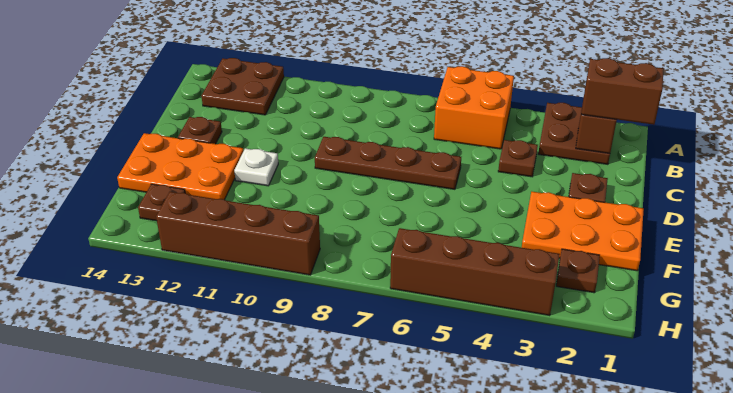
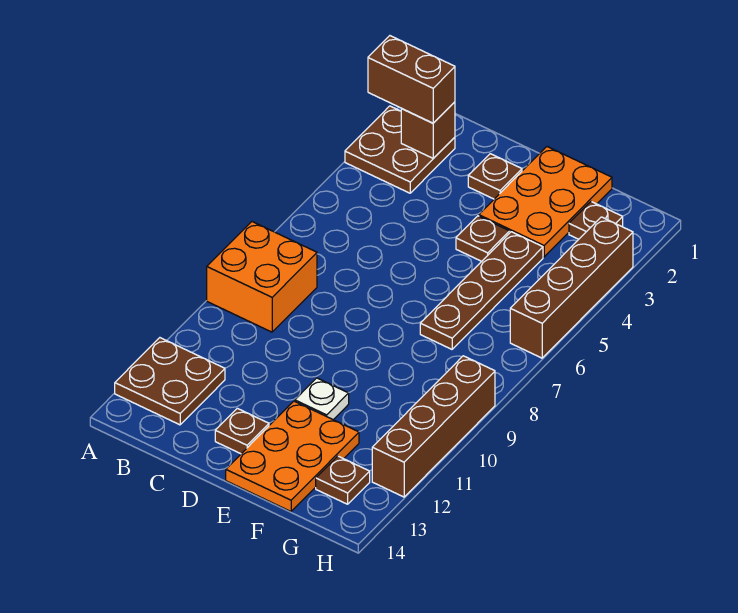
orange brick A5:B6 level 1 -> orange brick A8:B9 level 1
brown brick B1:B2 level 3 -> brown brick A2:B2 level 3
brown plate C4 level 1 -> brown plate E4 level 1
brown plate D6:D9 level 1 -> brown plate F4:F7 level 1

